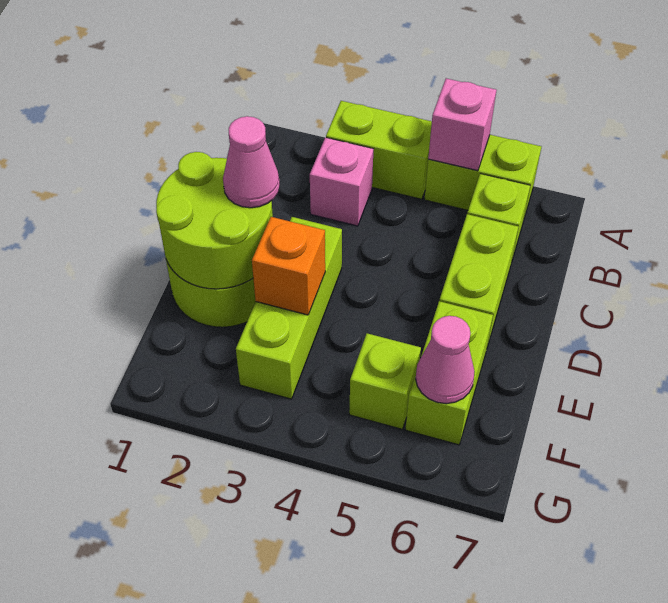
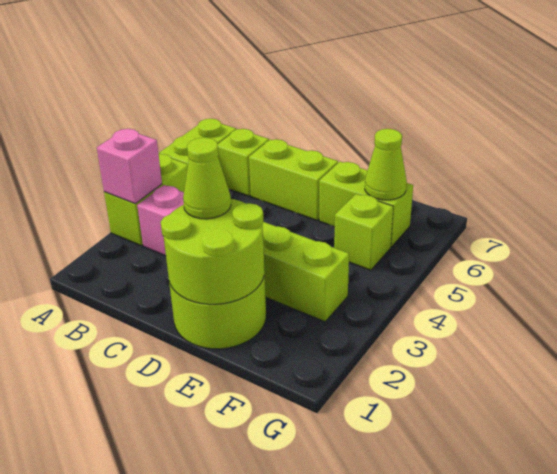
pink brick A5 level 2 -> pink brick A3 level 2
pink cone D2 level 3 -> lime cone D2 level 3
orange brick E3 level 2 -> none
pink cone F6 level 2 -> lime cone F6 level 2

